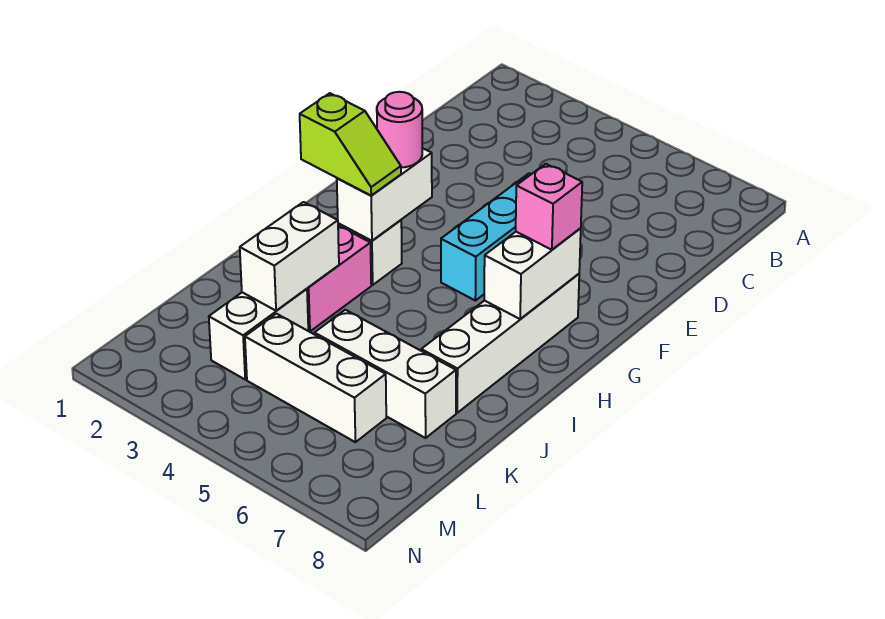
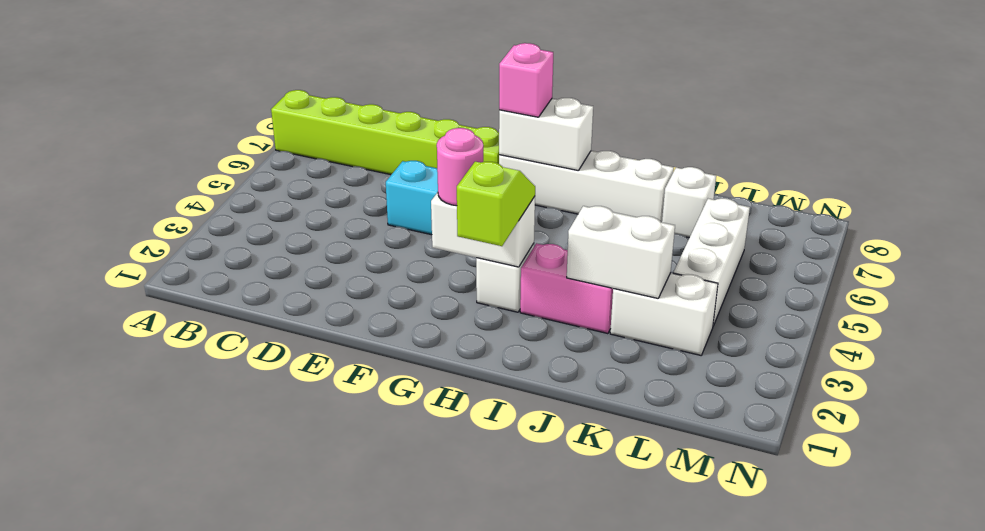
none -> lime brick A7:F7 level 1
white brick K5:K7 level 1 -> white brick K7 level 1

